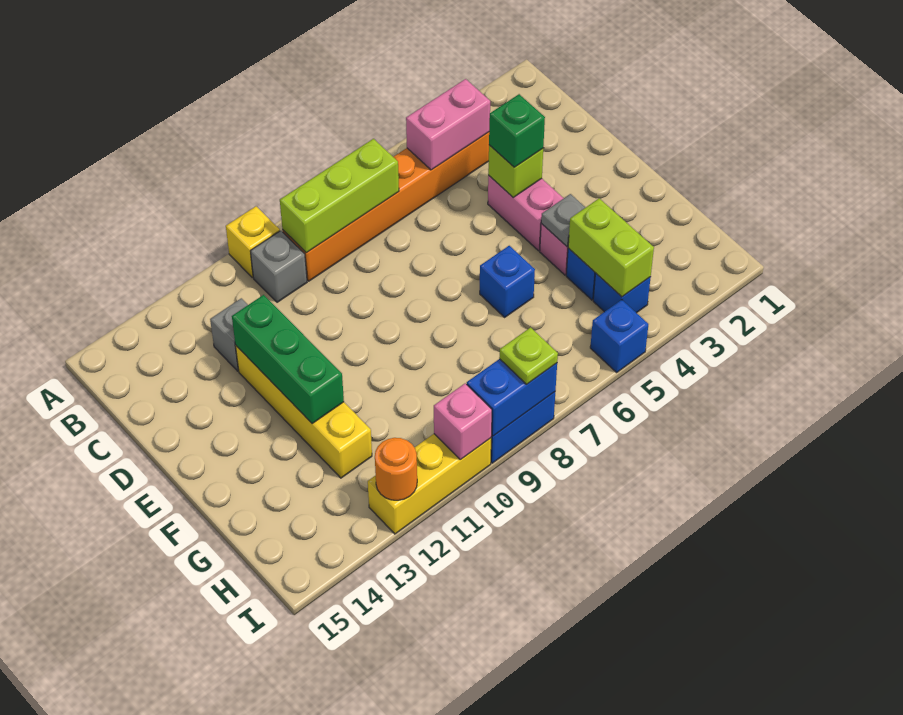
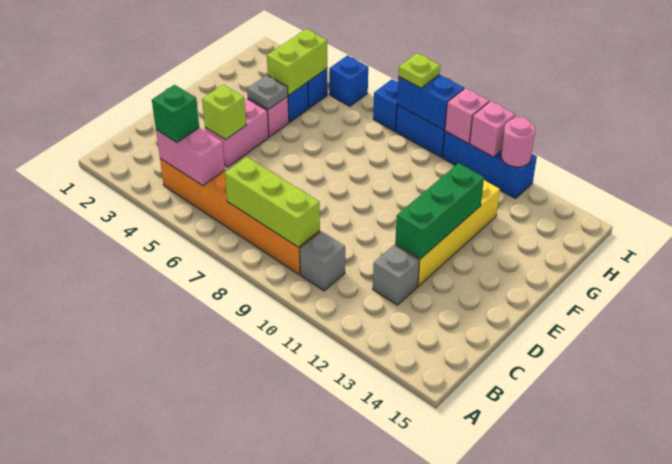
yellow brick A10 level 1 -> none
green brick D4 level 3 -> green brick B4 level 3
blue brick F6 level 1 -> blue brick I7 level 1
yellow brick I10:I12 level 1 -> blue brick I10:I12 level 1
none -> pink brick I11 level 2
orange round brick I12 level 2 -> pink round brick I12 level 2

